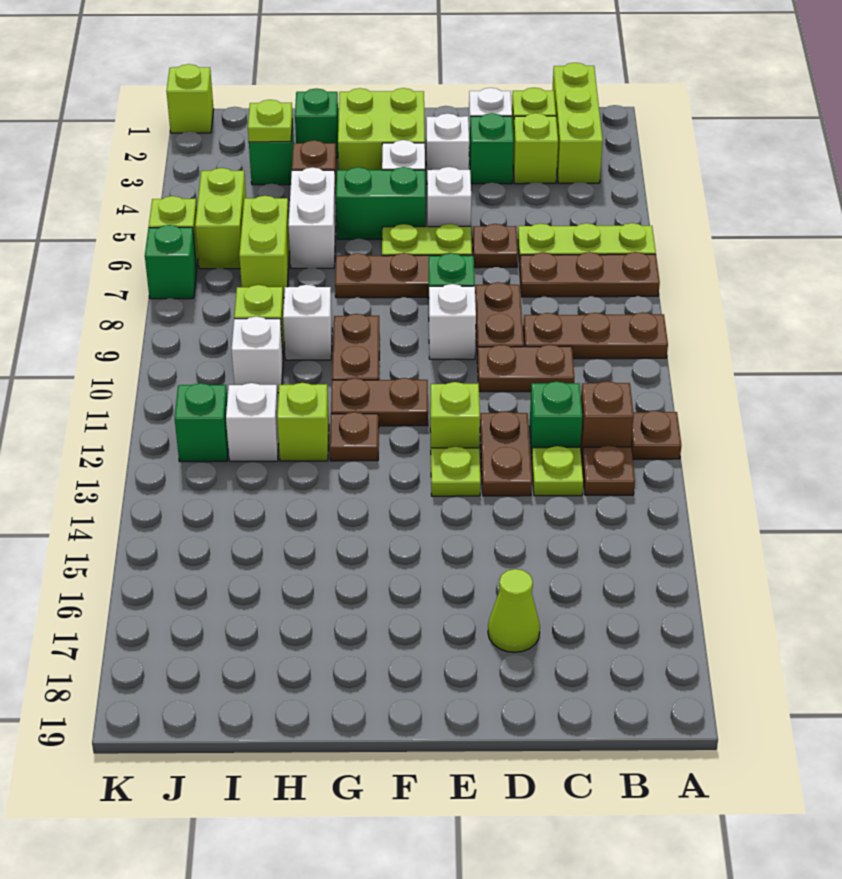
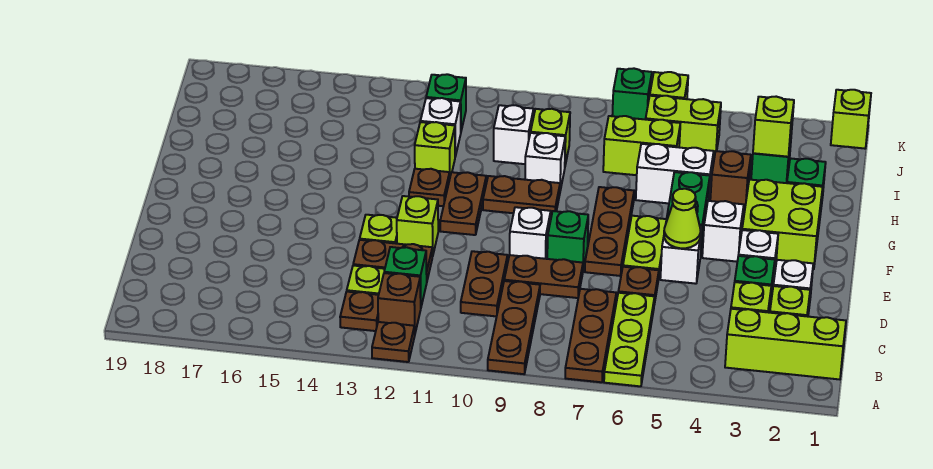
lime cone D17 level 1 -> lime cone E5 level 2
lime plate I3 level 2 -> lime brick I3 level 2

